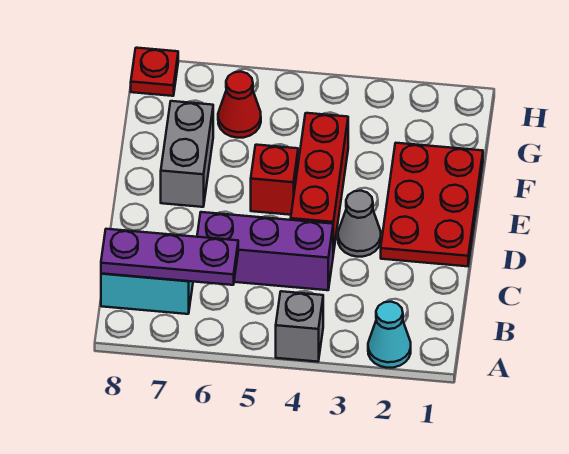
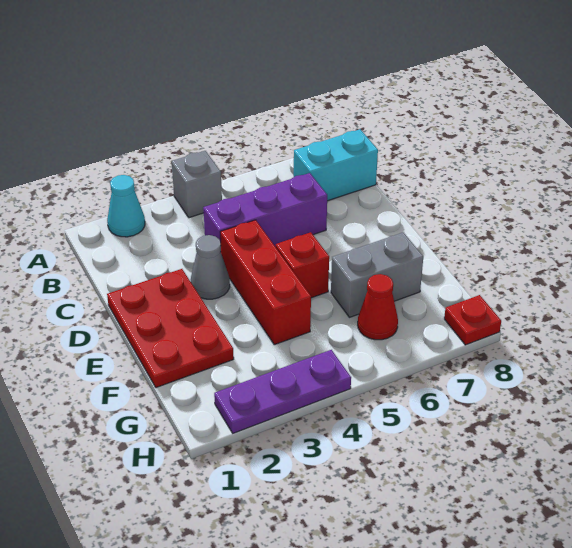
purple plate B6:B8 level 2 -> purple plate H2:H4 level 1
grey brick E7:F7 level 1 -> grey brick F6:F7 level 1

